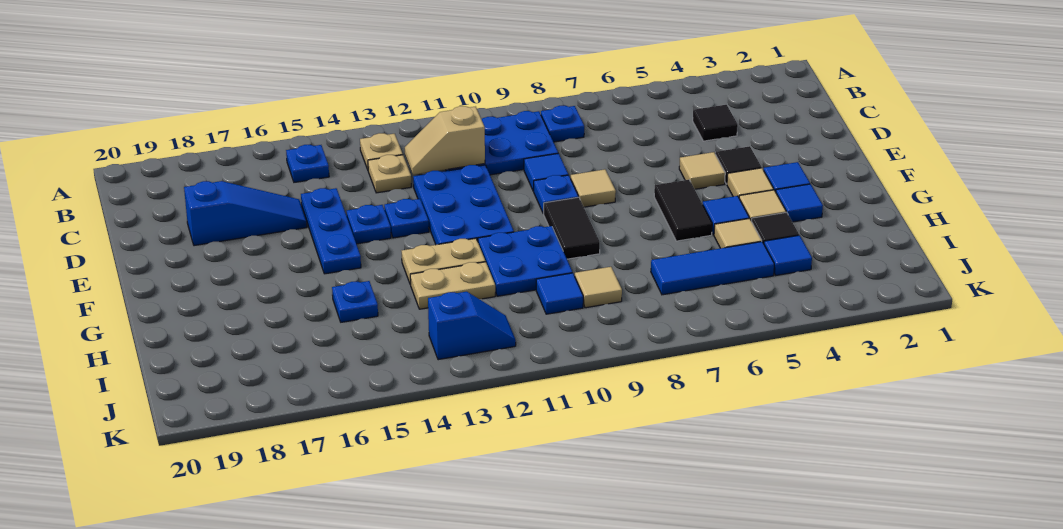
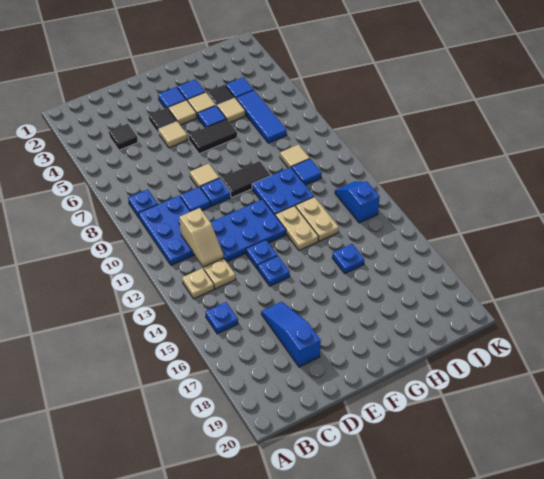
blue plate D15:F15 level 1 -> none

